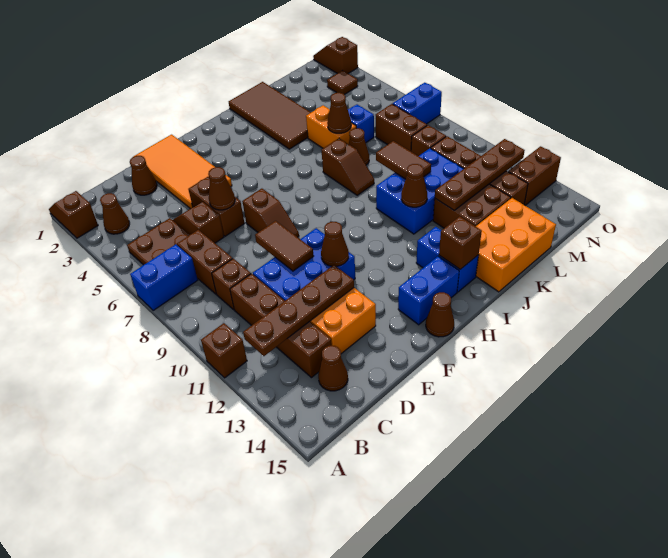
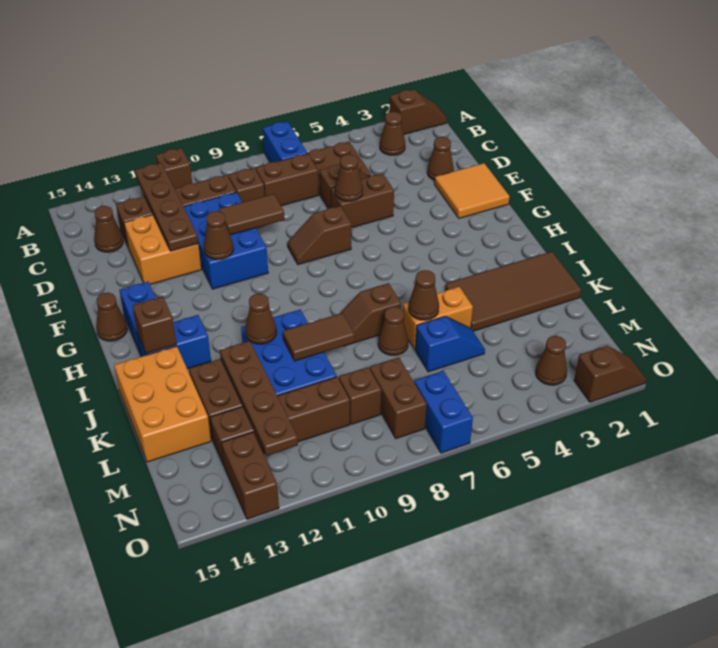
orange tile E1:F4 level 1 -> orange tile E1:F2 level 1
brown brick M7:M8 level 1 -> brown brick M8:N8 level 1
brown tile N3 level 1 -> brown cone N3 level 1

